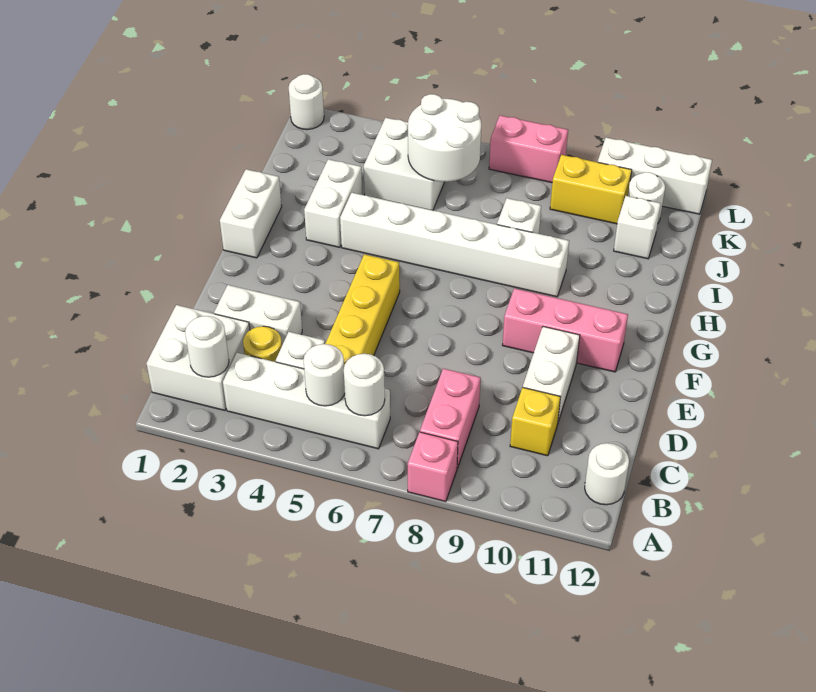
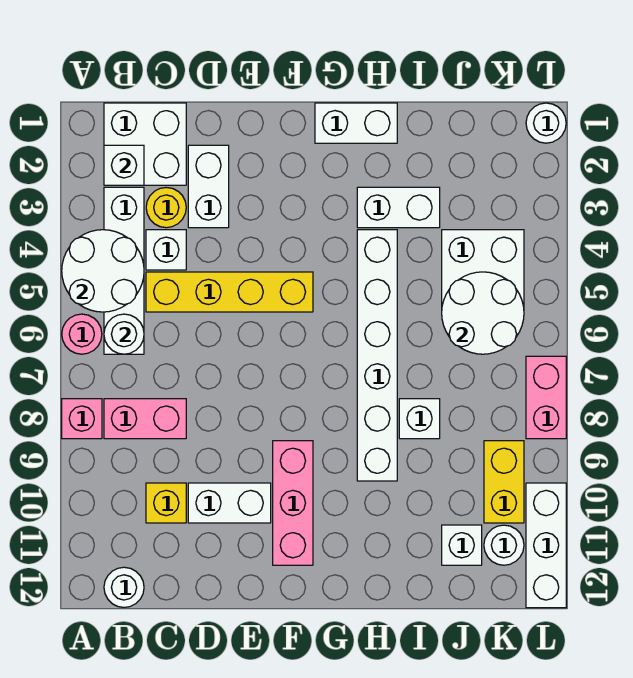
none -> pink round brick A6 level 1
white round brick B2 level 2 -> white brick B2 level 2
white round brick B5 level 2 -> white round brick A4:B5 level 2

